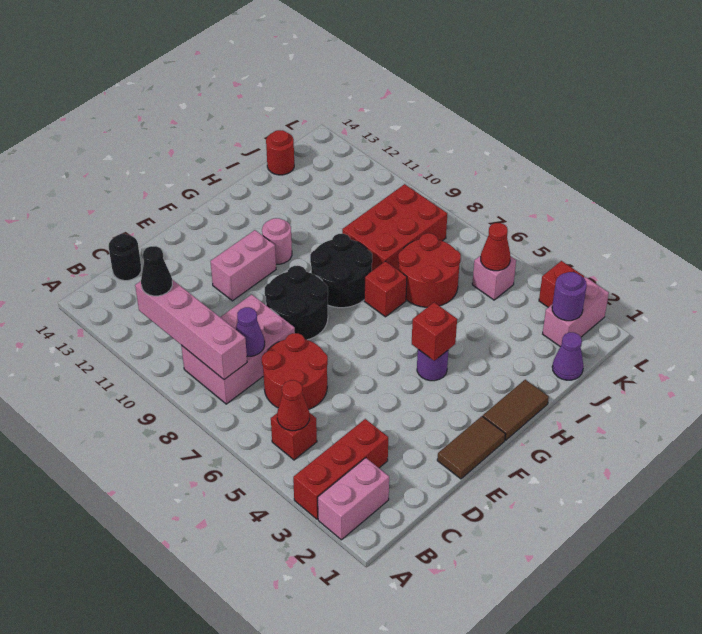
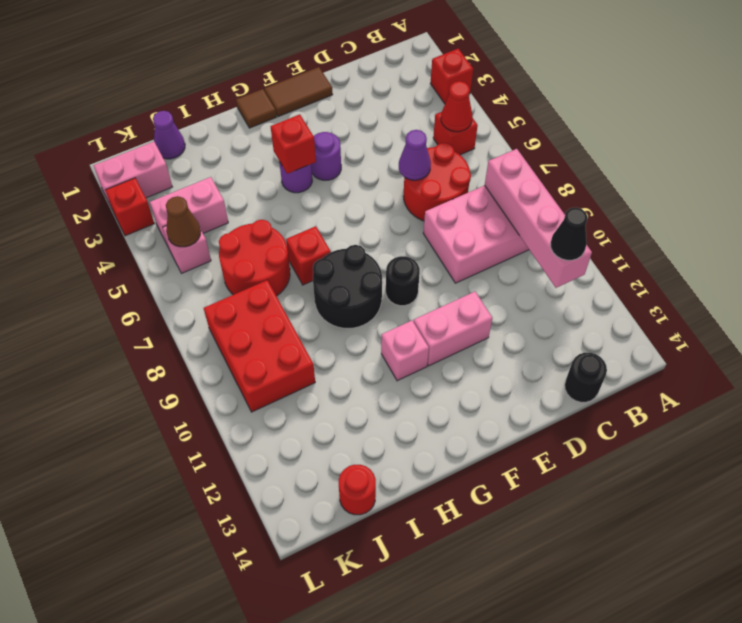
pink brick A2:B2 level 1 -> pink brick J4:K4 level 1
red brick A3:C3 level 1 -> red brick A3 level 1
purple cone C8 level 2 -> purple cone D6 level 2
black round brick E8:F9 level 1 -> black round brick F9 level 1
brown tile G1:H1 level 1 -> brown tile G1 level 1
pink round brick G11 level 1 -> pink brick G11 level 1
red brick I8:K9 level 1 -> red brick J8:K10 level 1
purple round brick K2 level 2 -> purple round brick F4 level 1
red cone K5 level 2 -> brown cone K5 level 2

